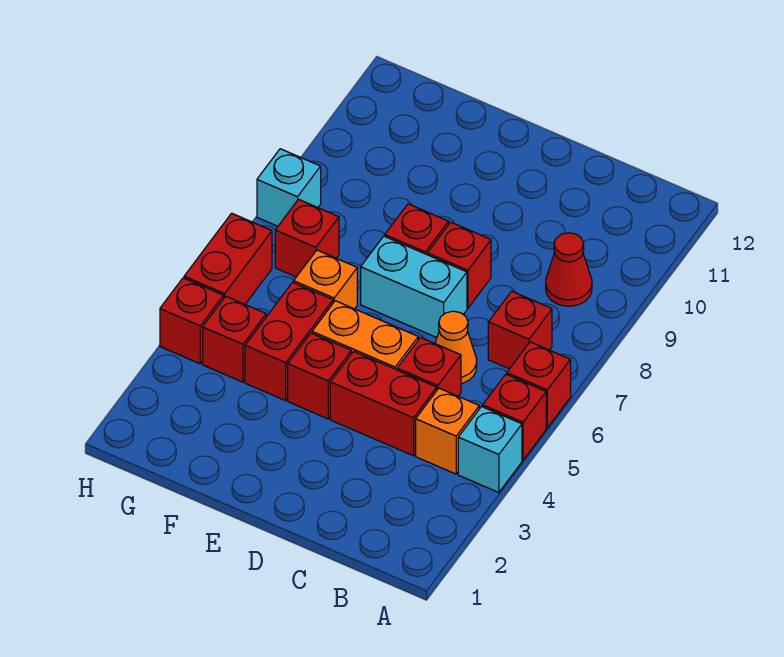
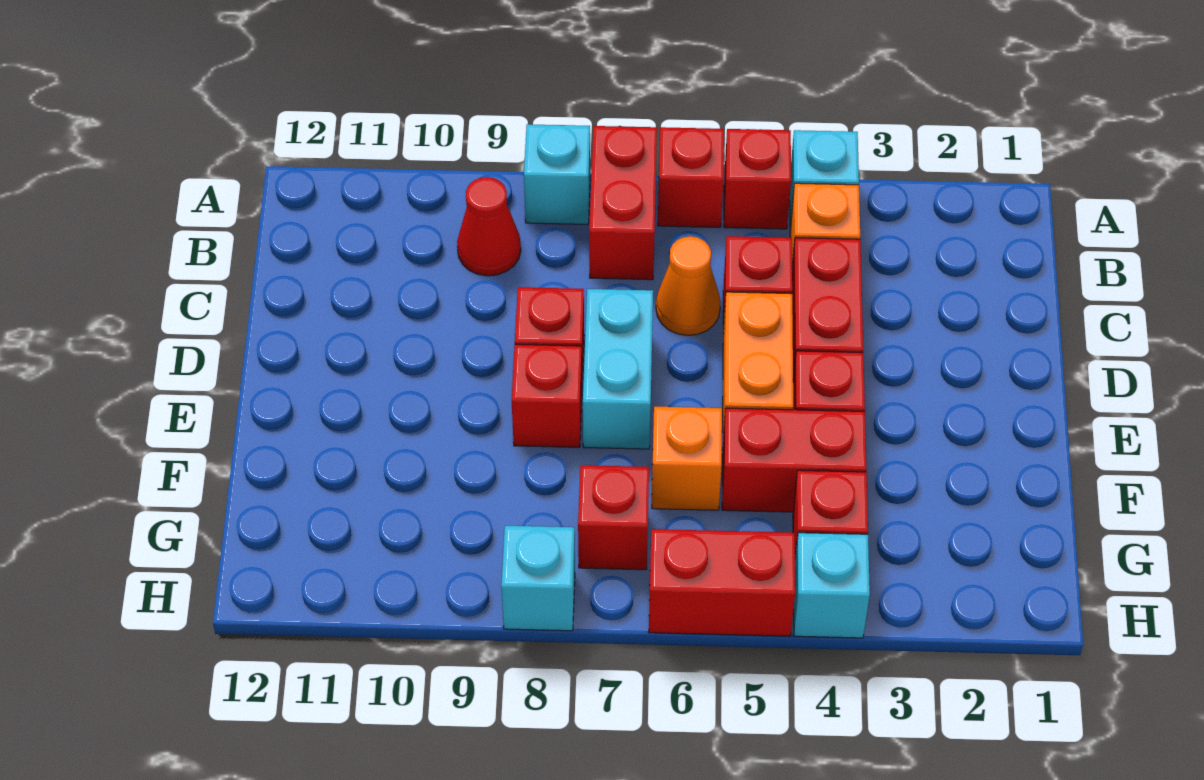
none -> cyan brick A8 level 1
red brick B7 level 1 -> red brick A7:B7 level 1
red brick H4 level 1 -> cyan brick H4 level 1

